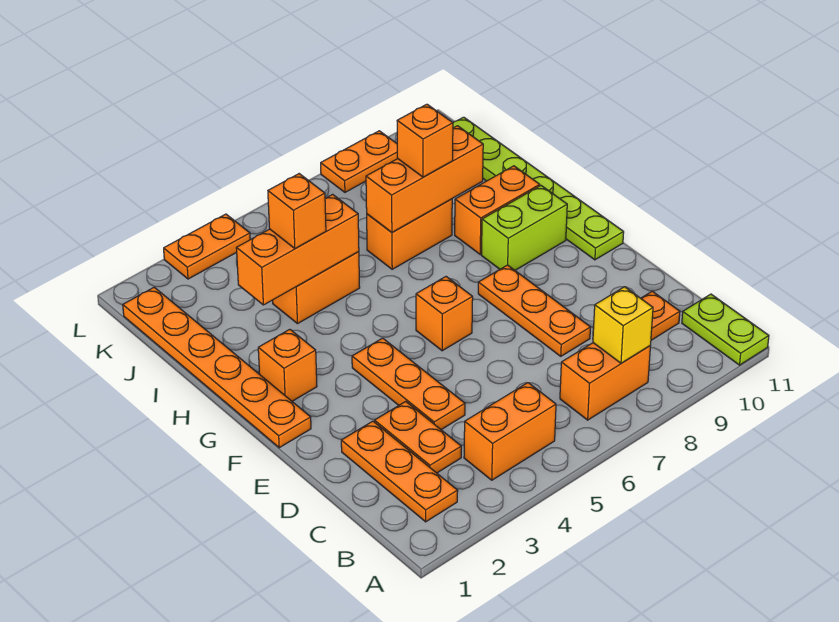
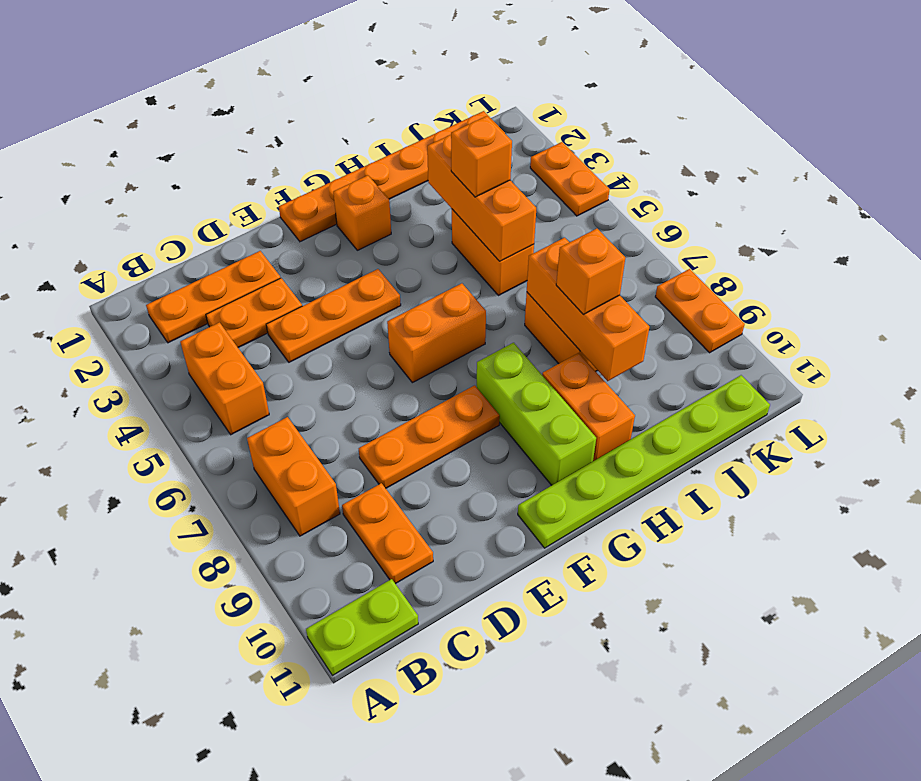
yellow brick B8 level 2 -> none
orange brick F6 level 1 -> orange brick F6:G6 level 1
lime brick G9:G10 level 1 -> lime brick G8:G10 level 1

